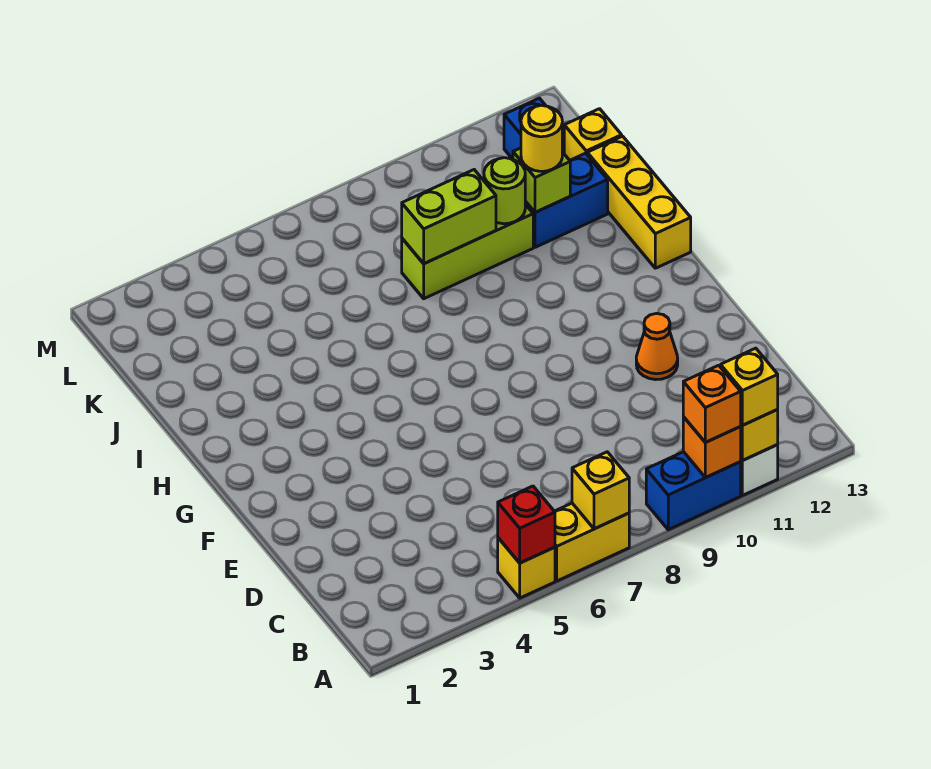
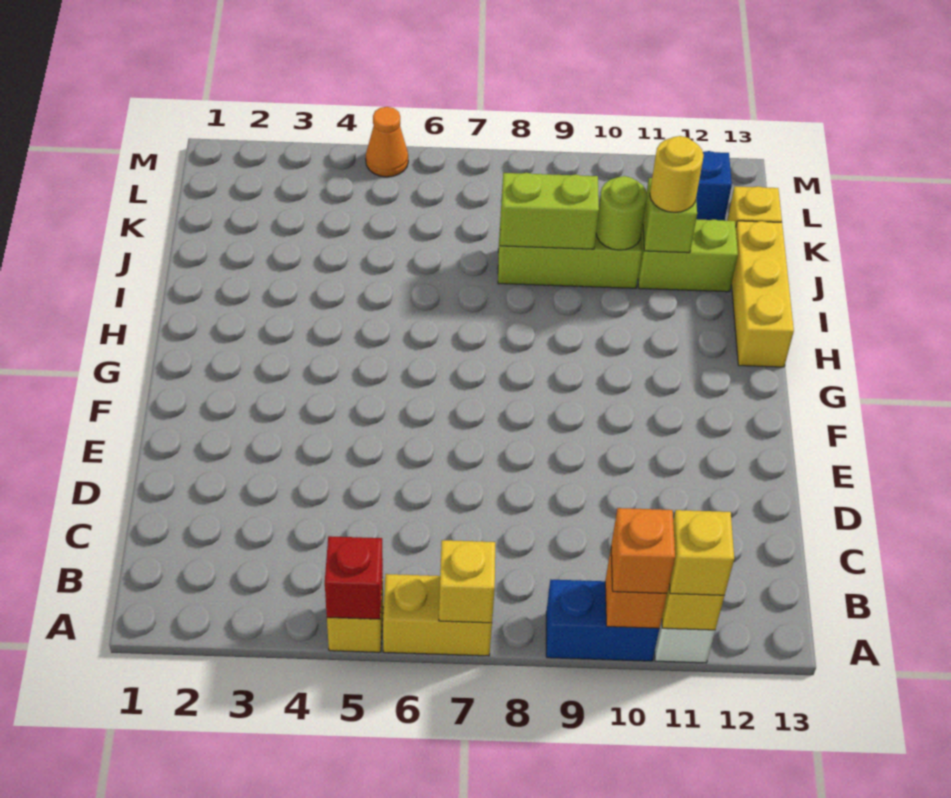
orange cone E11 level 1 -> orange cone M5 level 1
blue brick J11:J12 level 1 -> lime brick J11:J12 level 1

